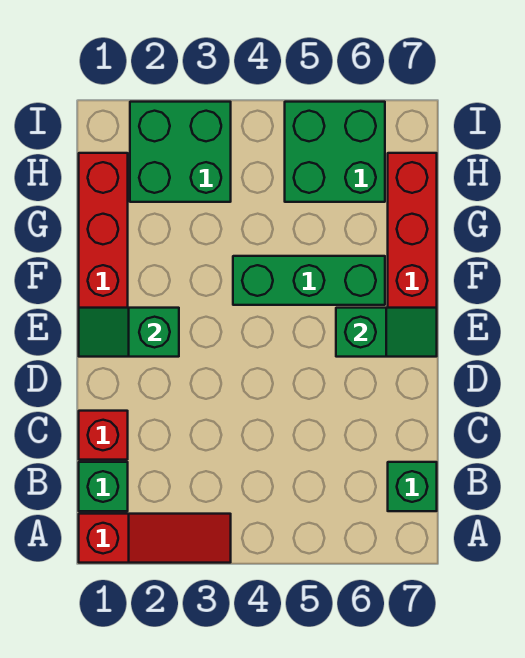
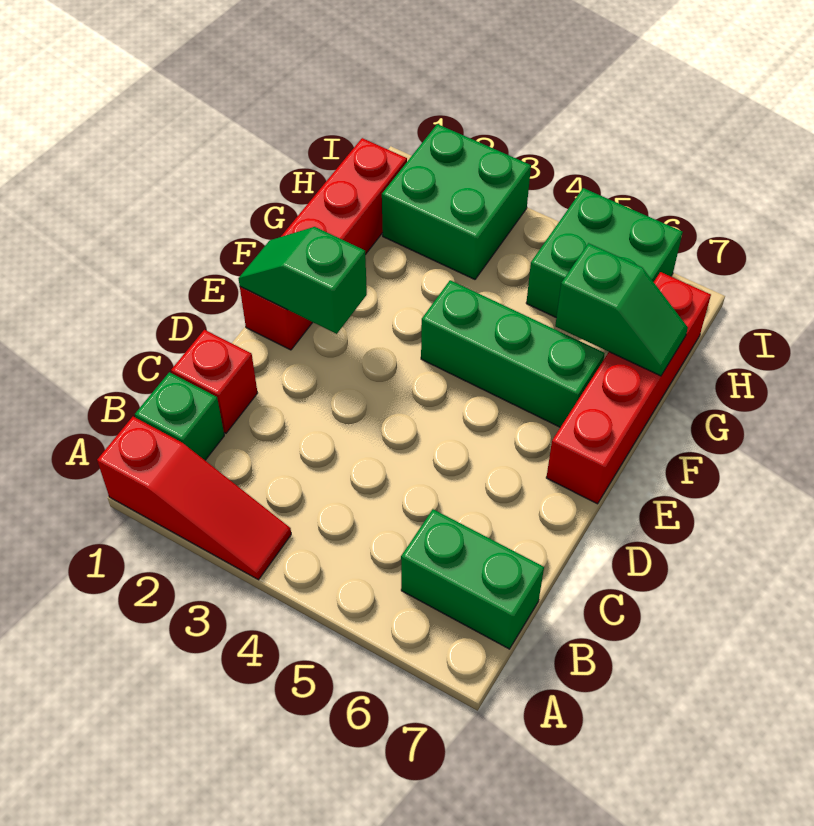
green brick B7 level 1 -> green brick B6:B7 level 1
green slope E6:E7 level 2 top 6 -> green slope G6:G7 level 2 top 6

